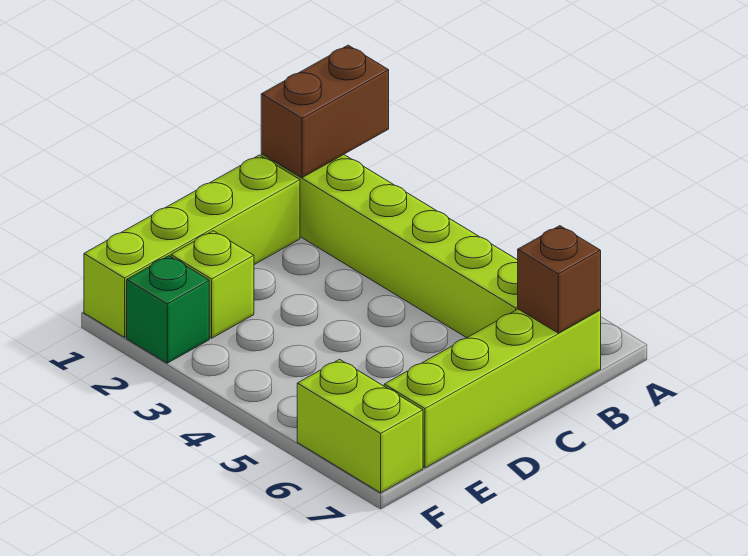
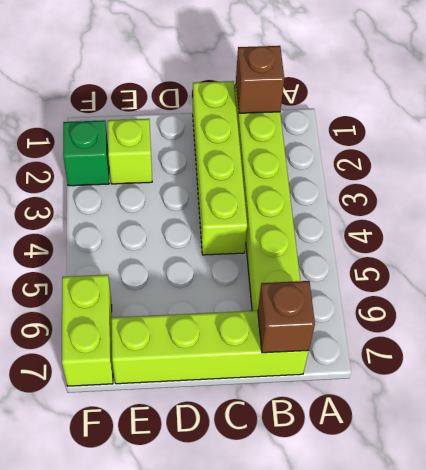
brown brick A1:B1 level 2 -> brown brick B1 level 2
lime brick C1:F1 level 1 -> lime brick C1:C4 level 1

